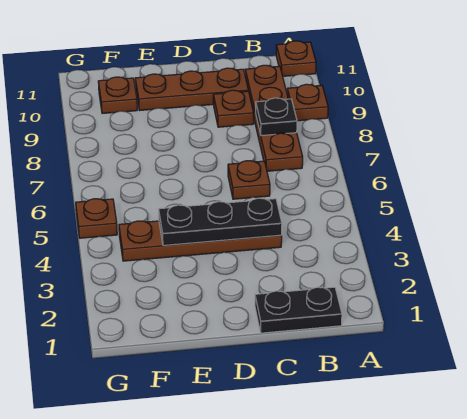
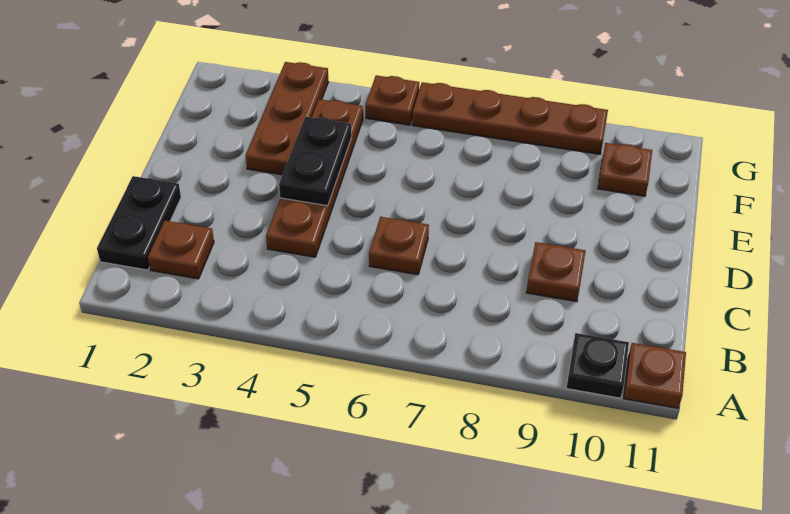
brown plate A9 level 1 -> brown plate B2 level 1
brown plate B7:B10 level 1 -> brown plate G6:G9 level 1
black plate B8 level 2 -> black plate A10 level 1
black plate C4:E4 level 2 -> black plate D4:E4 level 2
brown plate C10:E10 level 1 -> brown plate E3:G3 level 1

